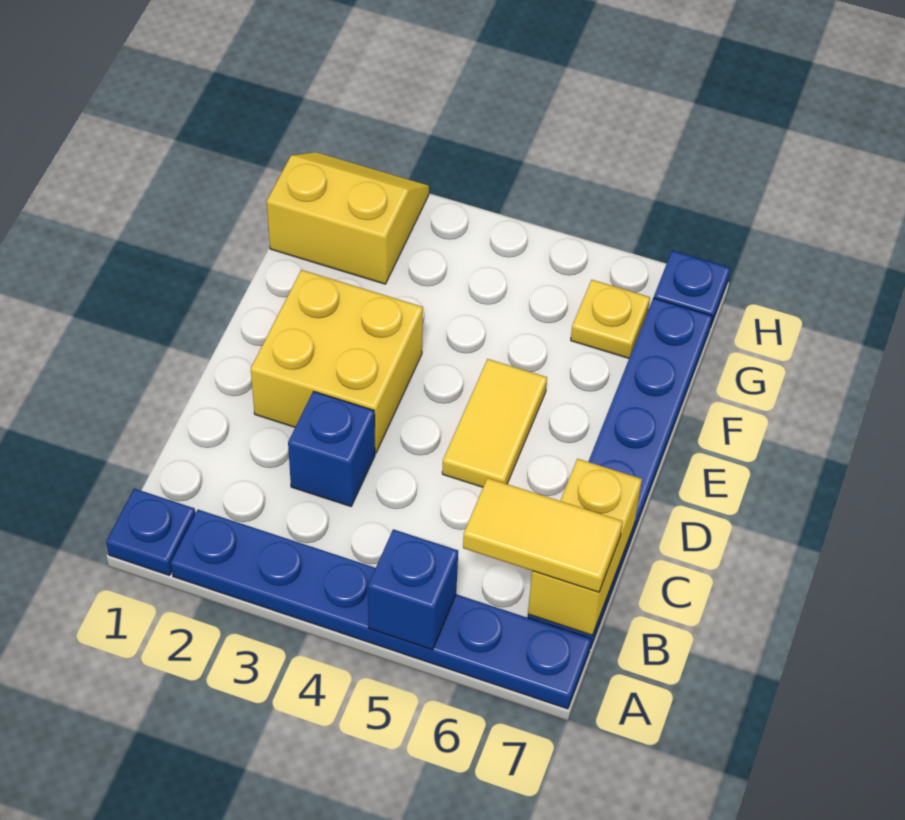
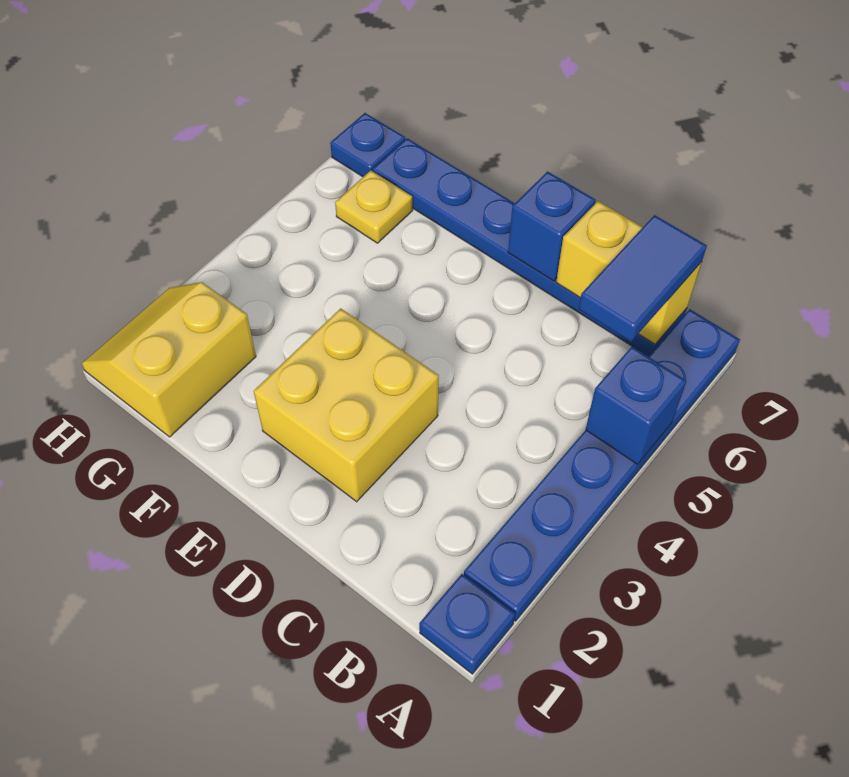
yellow tile B6:B7 level 3 -> blue tile B6:B7 level 3
blue brick C3 level 1 -> blue brick D7 level 2
yellow tile D5:E5 level 1 -> none

